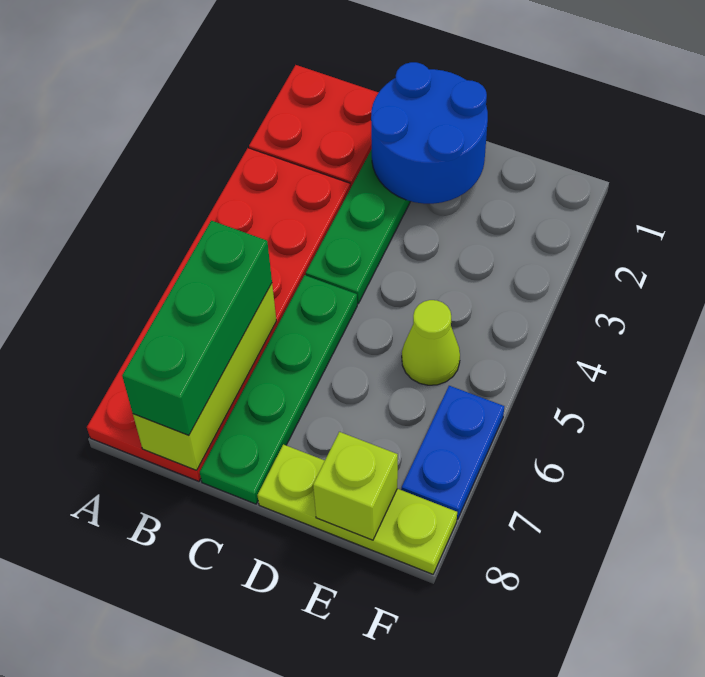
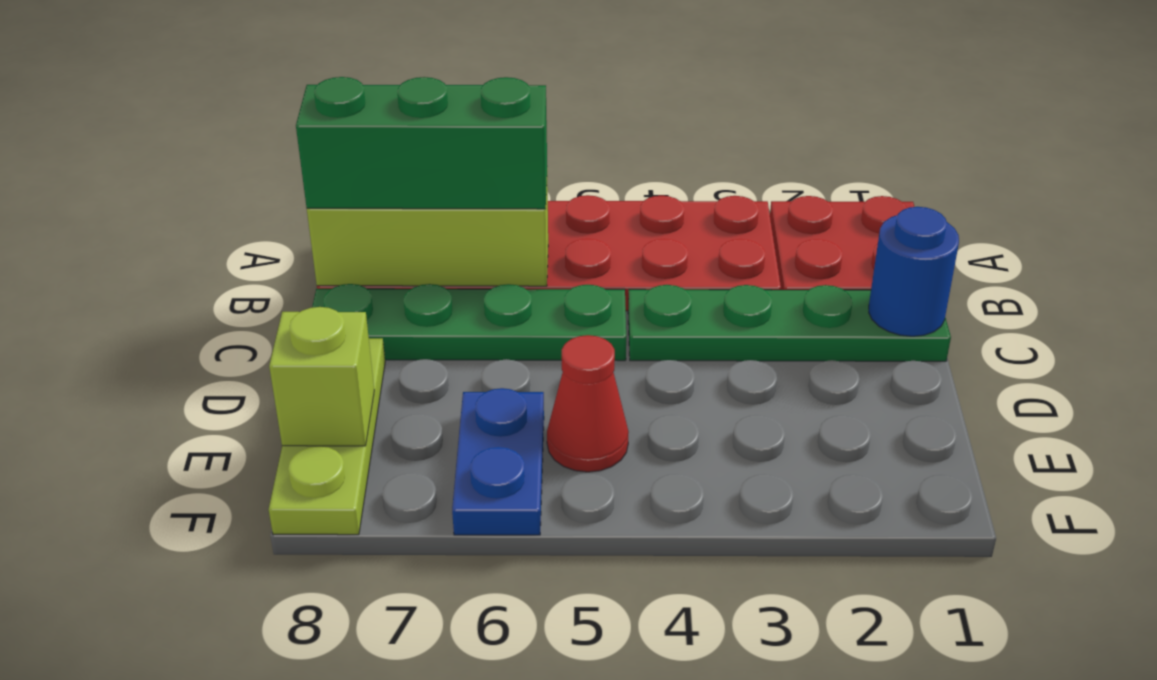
blue round brick C1:D2 level 2 -> blue round brick C1 level 2
lime cone E5 level 1 -> red cone E5 level 1
blue plate F6:F7 level 1 -> blue plate E6:F6 level 1

